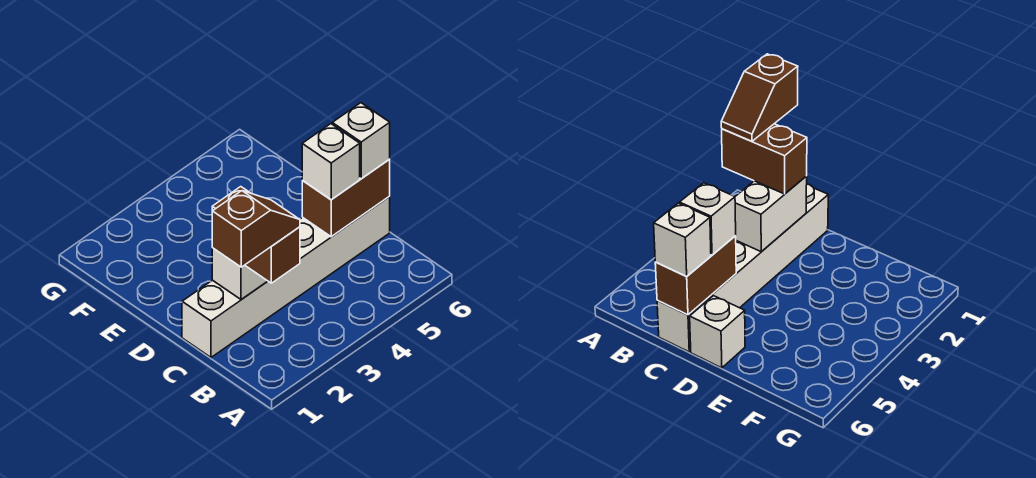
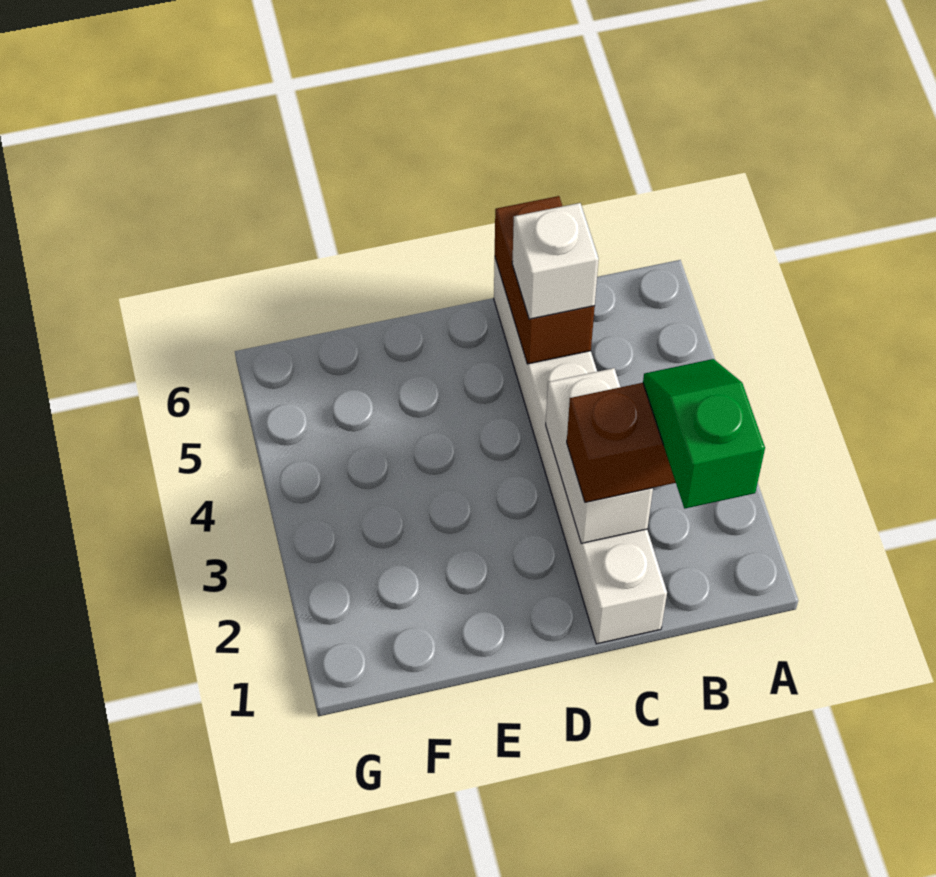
brown slope B1:B2 level 4 top 1 -> green slope B1:B2 level 4 top 1
white brick C6 level 3 -> none
white brick D6 level 1 -> none

